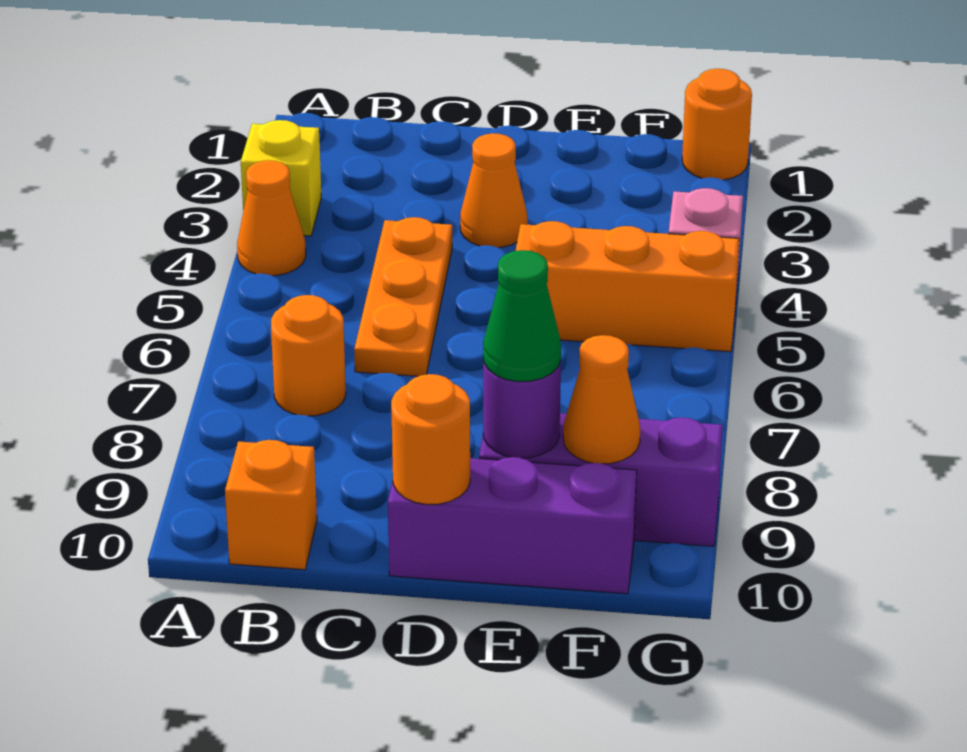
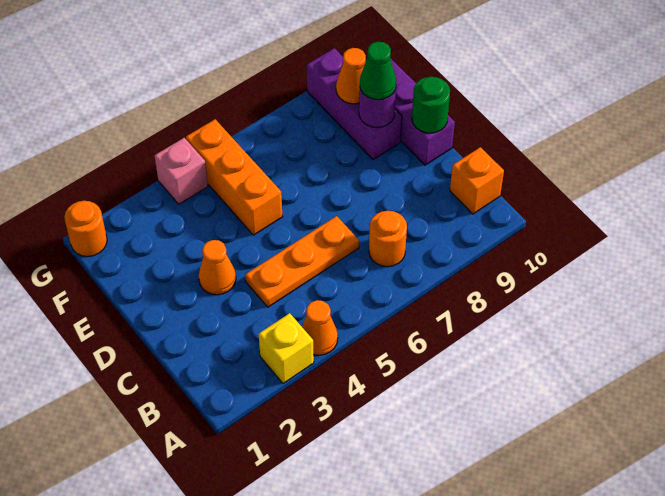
orange round brick D10 level 2 -> green round brick D10 level 2

